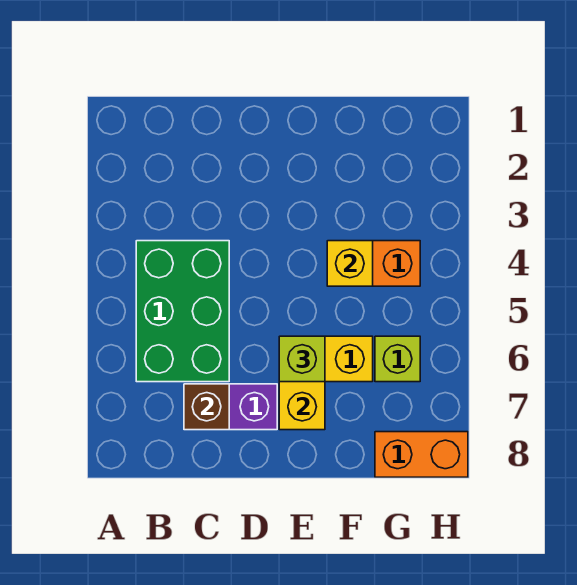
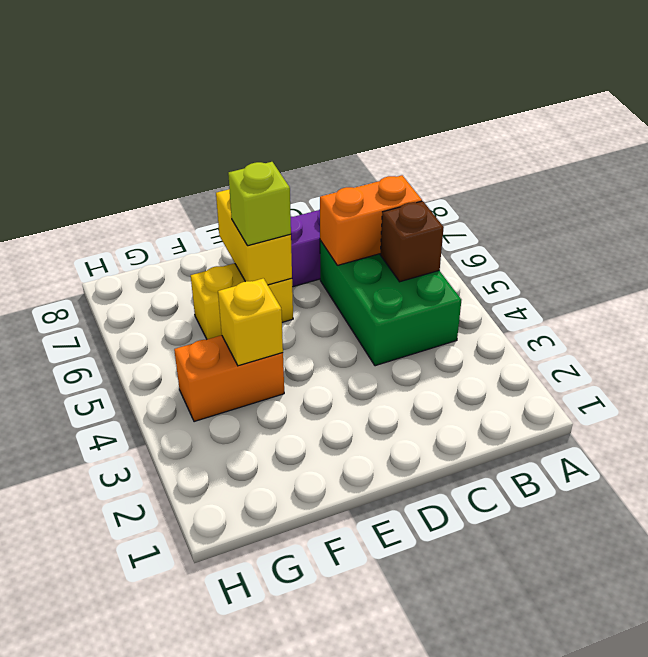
brown brick C7 level 2 -> brown brick B5 level 2
lime brick G6 level 1 -> none
orange brick G8:H8 level 1 -> orange brick B6:C6 level 2

